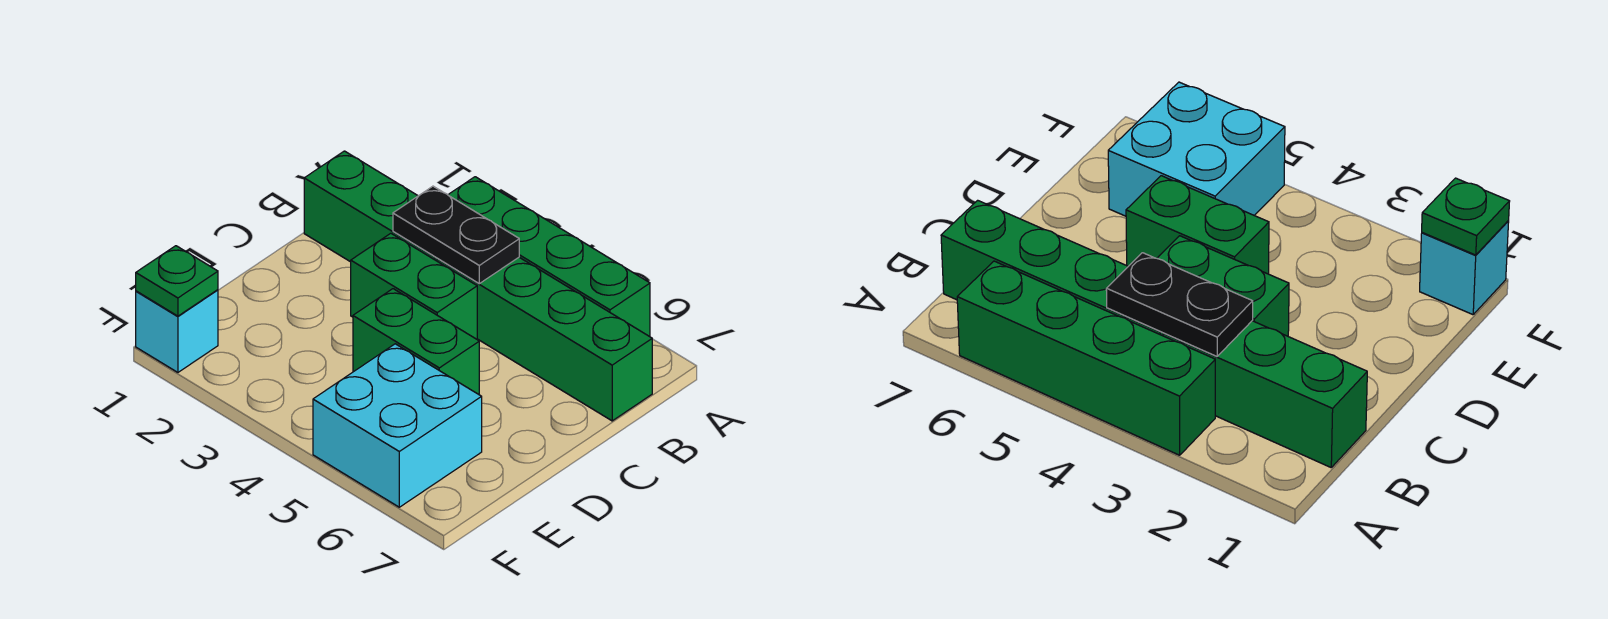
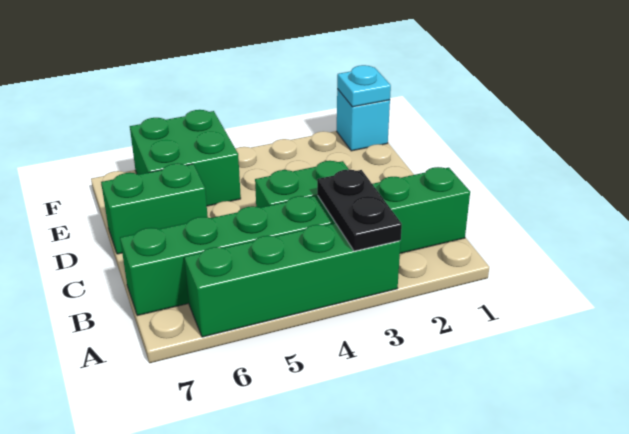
black plate B3:B4 level 2 -> black plate A3:B3 level 2
green brick D4:D5 level 1 -> green brick D6:D7 level 1
cyan brick E5:F6 level 1 -> green brick E5:F6 level 1
green plate F1 level 2 -> cyan plate F1 level 2

